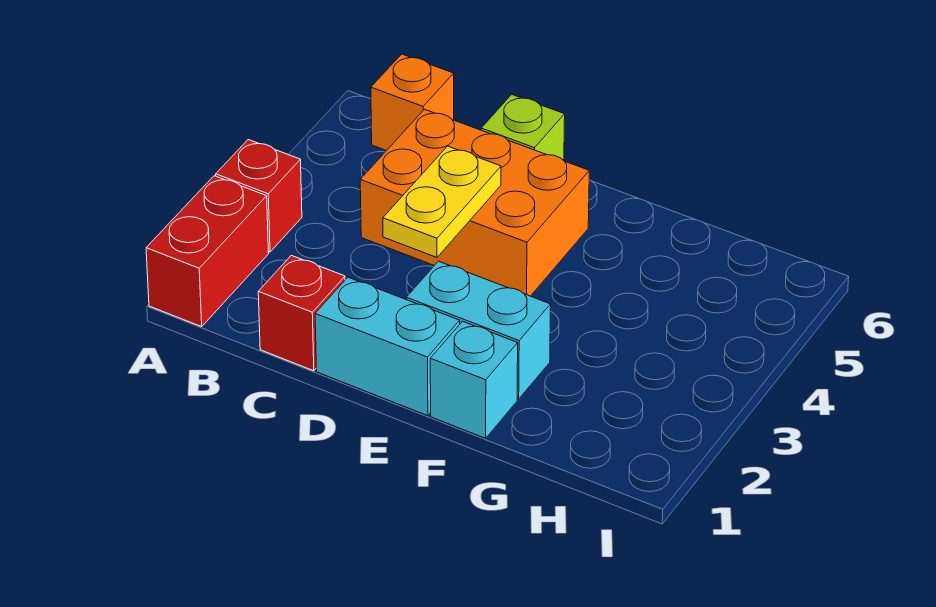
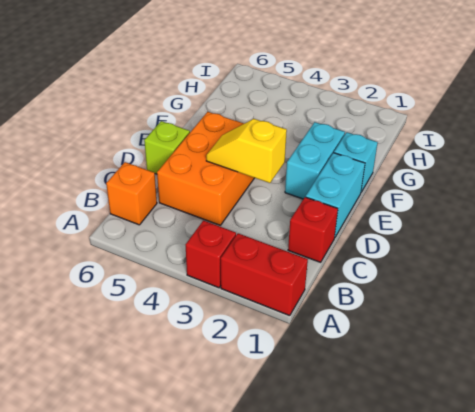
yellow plate D3:D4 level 2 -> yellow slope D3:D4 level 2 top 3

